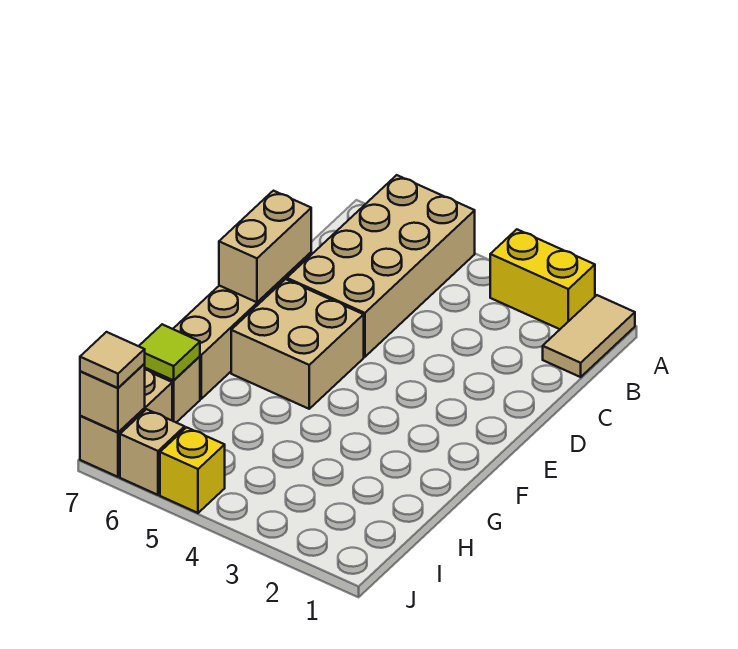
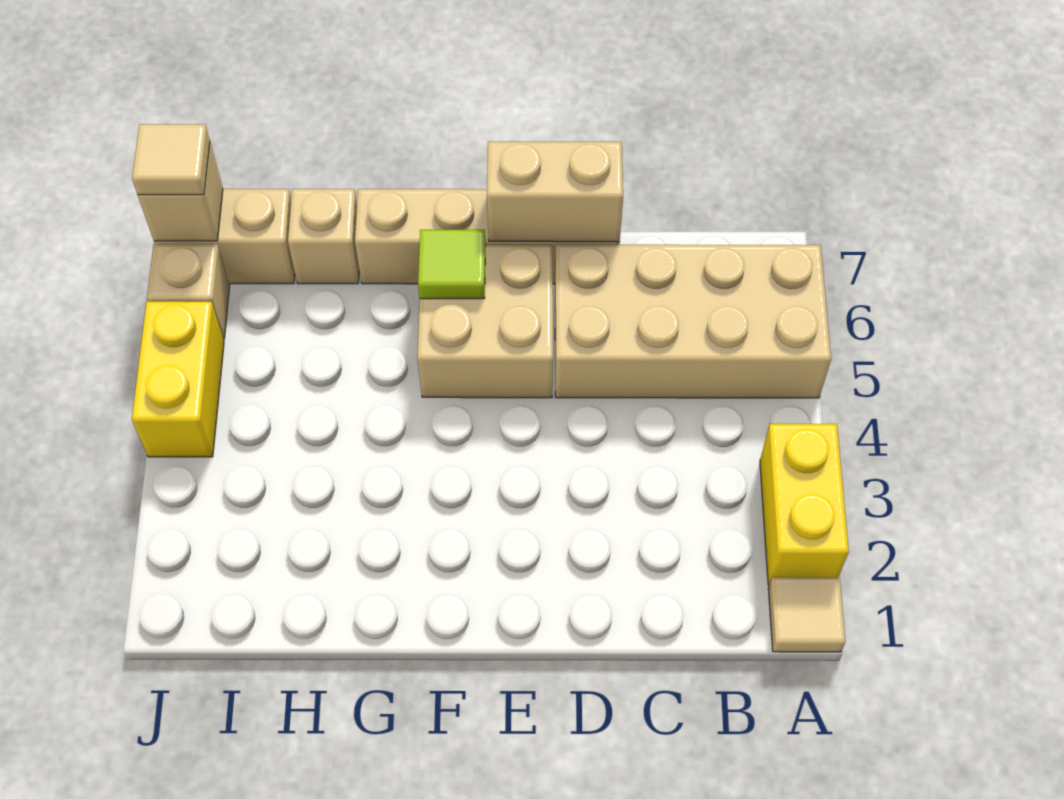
tan tile A1:B1 level 1 -> tan tile A1 level 1
lime tile H7 level 2 -> lime tile F6 level 2
yellow brick J5 level 1 -> yellow brick J4:J5 level 1

